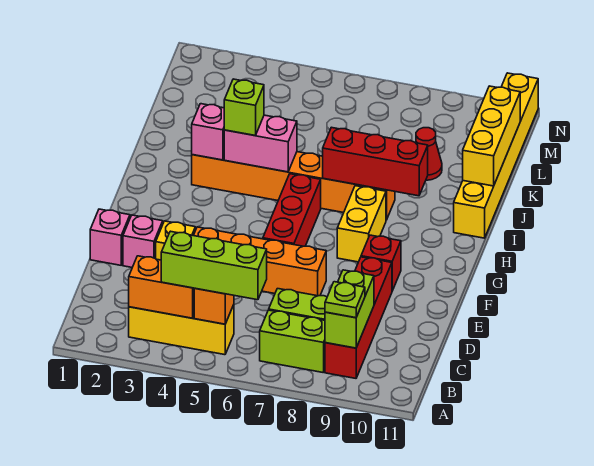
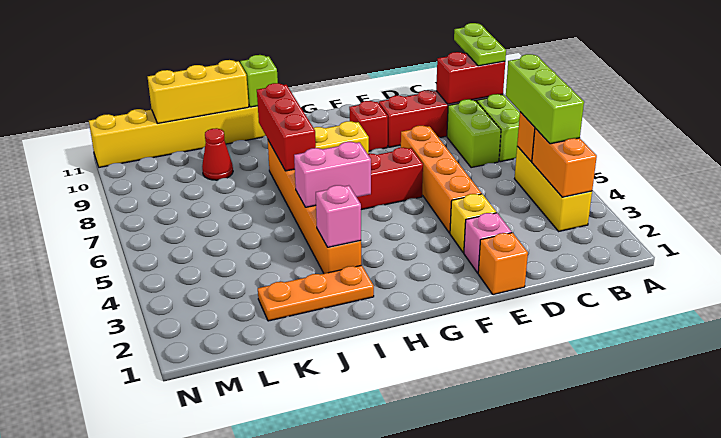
lime brick B9:C9 level 2 -> red brick B9:C9 level 2
lime plate B9 level 3 -> lime plate B9:B10 level 3
pink brick E1 level 1 -> orange brick E1 level 1
none -> orange plate I2:K2 level 1
pink brick I4:I5 level 2 -> pink brick H5:I5 level 2
lime brick I4 level 3 -> lime brick I11 level 2

